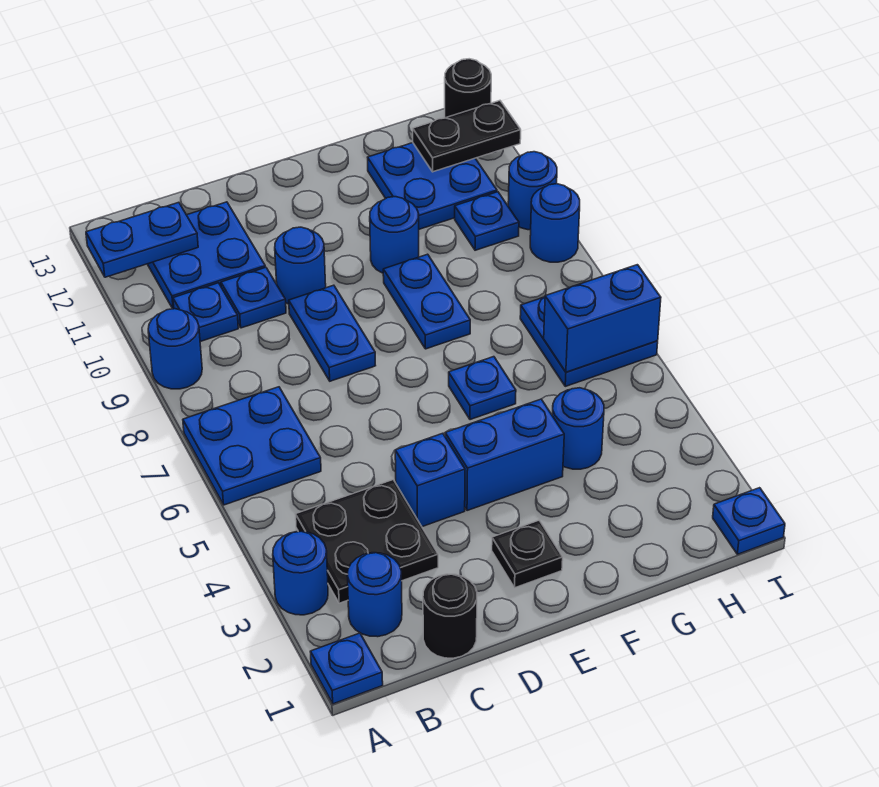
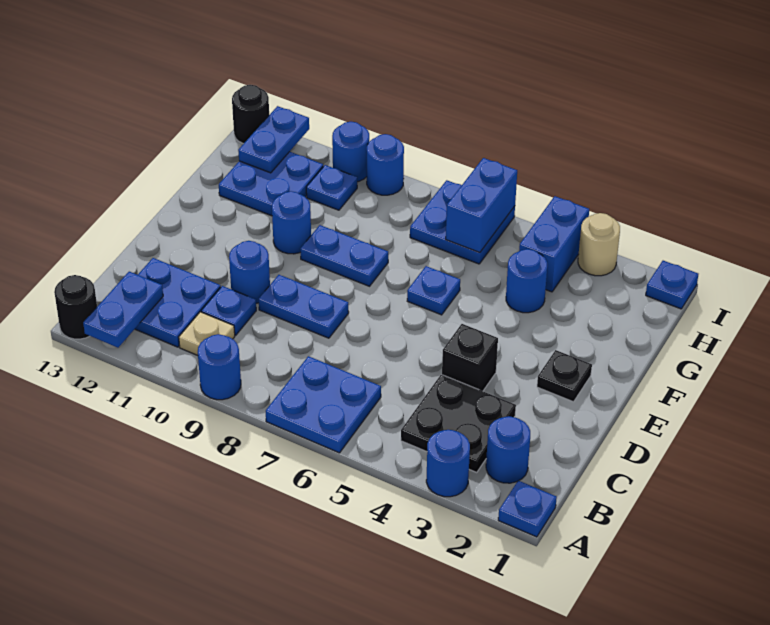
blue plate B10 level 1 -> tan plate B10 level 1
black round brick C1 level 1 -> black round brick A13 level 1
blue brick D4 level 1 -> black brick D4 level 1
blue brick E4:F4 level 1 -> blue brick H4:I4 level 1
black plate H12:I12 level 2 -> blue plate H12:I12 level 2
none -> tan round brick I3 level 1

